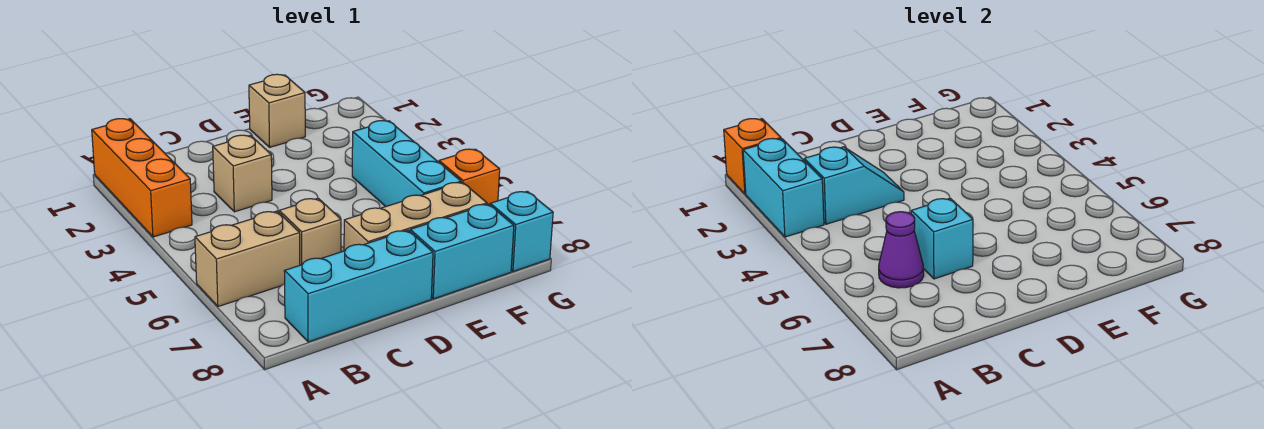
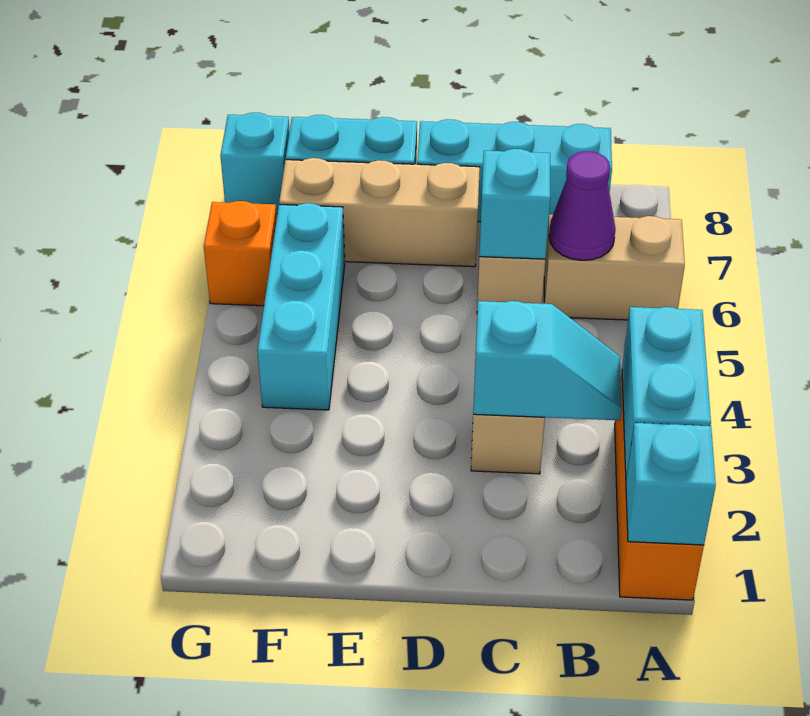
orange brick A1 level 2 -> cyan brick A1 level 2
cyan slope B3:C3 level 2 top B -> cyan slope B3:C3 level 2 top C
tan brick E1 level 1 -> none

